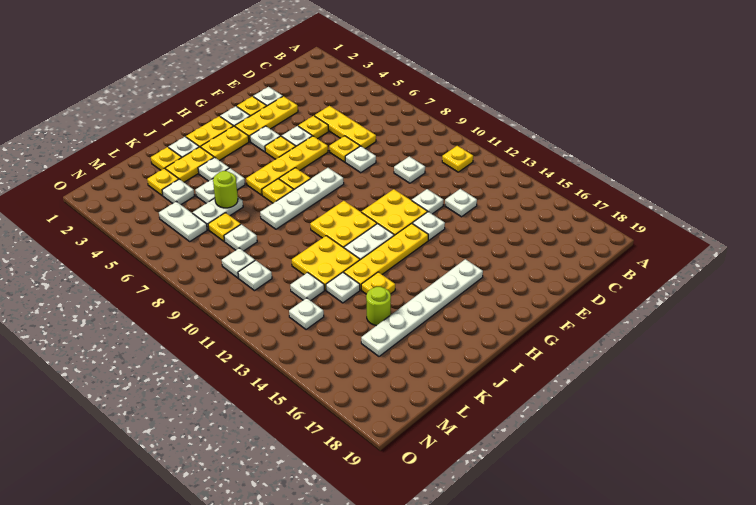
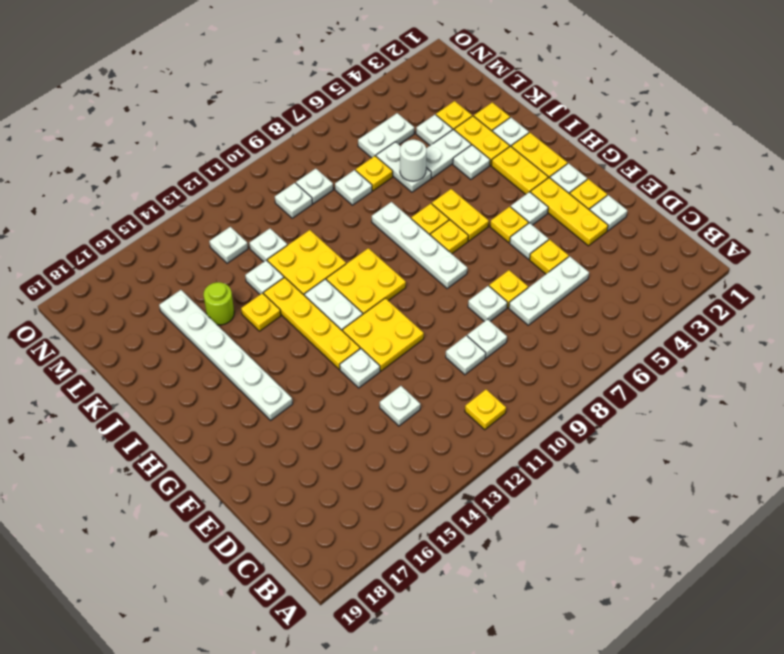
yellow plate D5:D7 level 1 -> white plate D5:D7 level 1
white plate E12 level 1 -> white plate D9 level 1
yellow plate F6:I6 level 1 -> yellow plate H6:I6 level 1
white plate J5:K5 level 1 -> white plate K4:K5 level 1
lime round brick K6 level 2 -> white round brick K6 level 2

